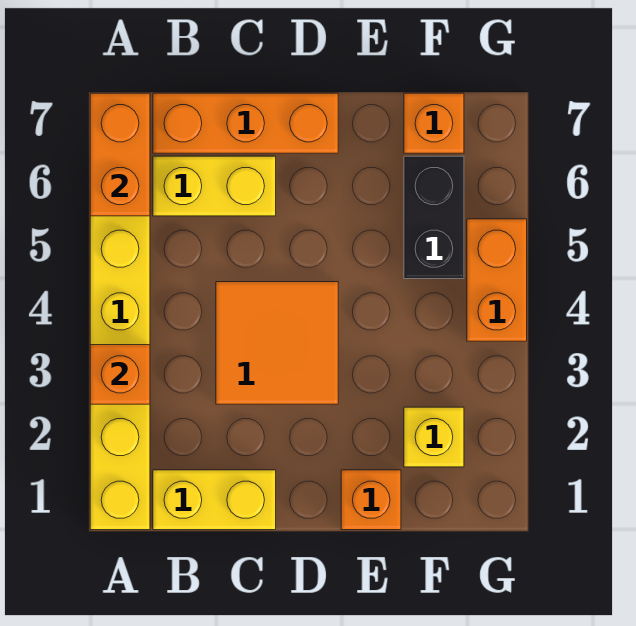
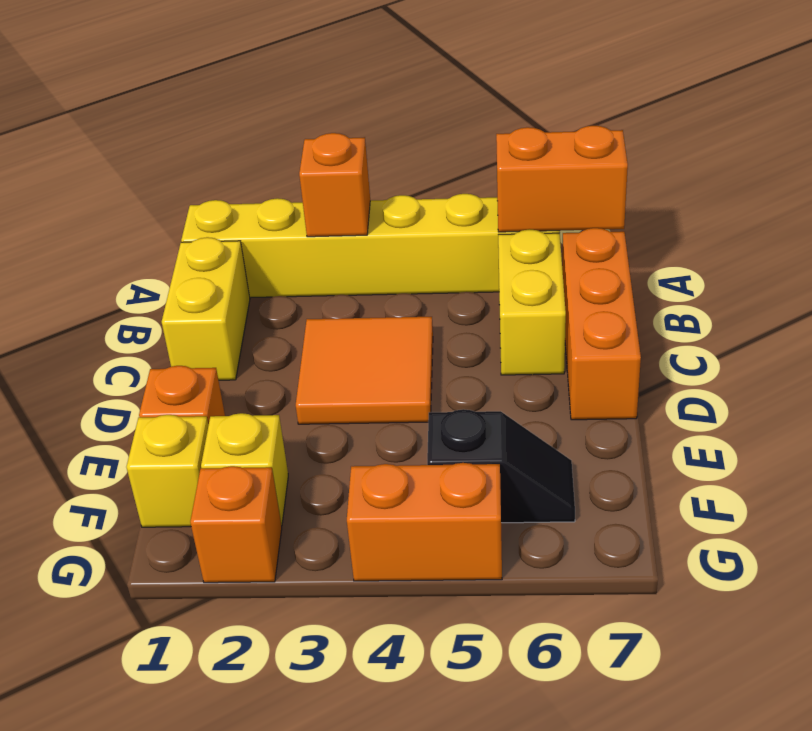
none -> yellow brick F1 level 1
black brick F5:F6 level 1 -> black slope F5:F6 level 1 top 5
orange brick F7 level 1 -> orange brick G2 level 1

